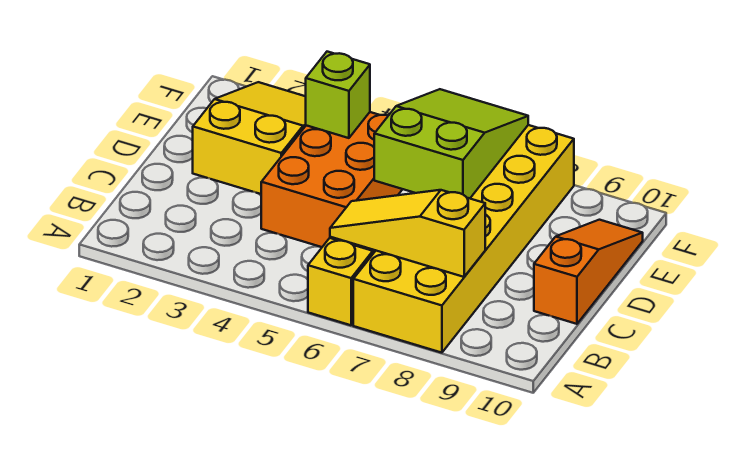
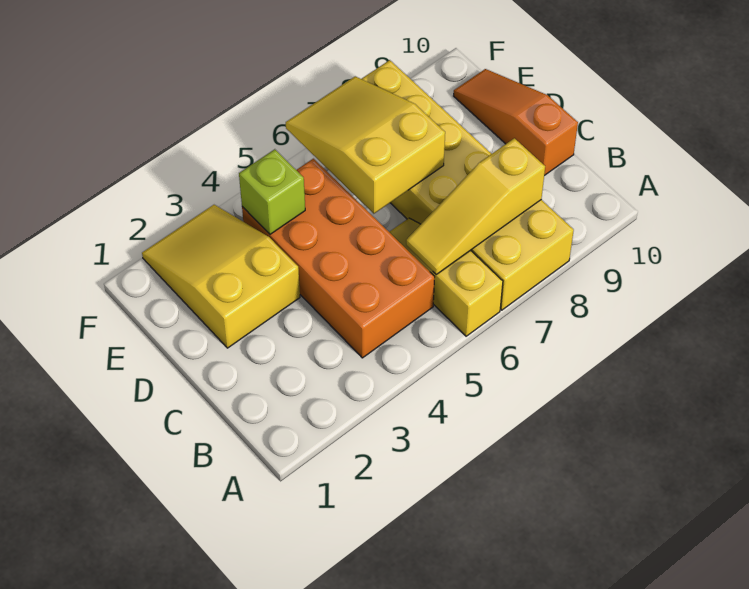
orange brick C4:E5 level 1 -> orange brick B4:E5 level 1
lime slope D6:F7 level 2 top D -> yellow slope D6:F7 level 2 top D

